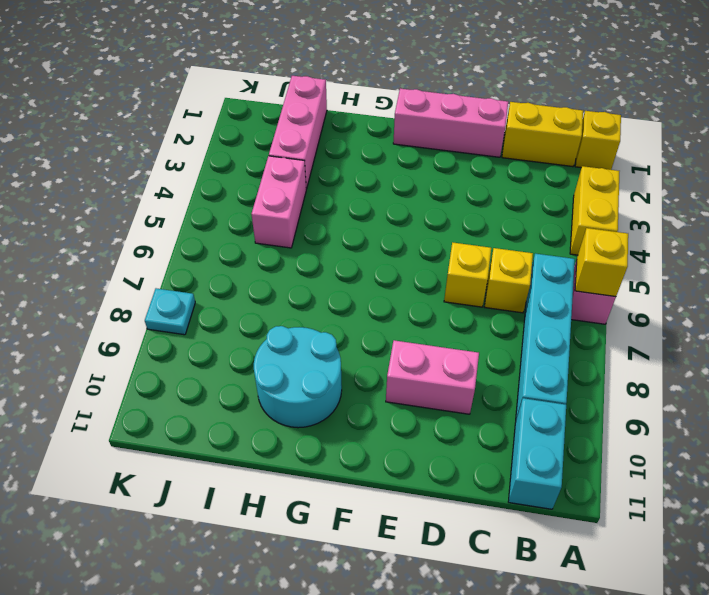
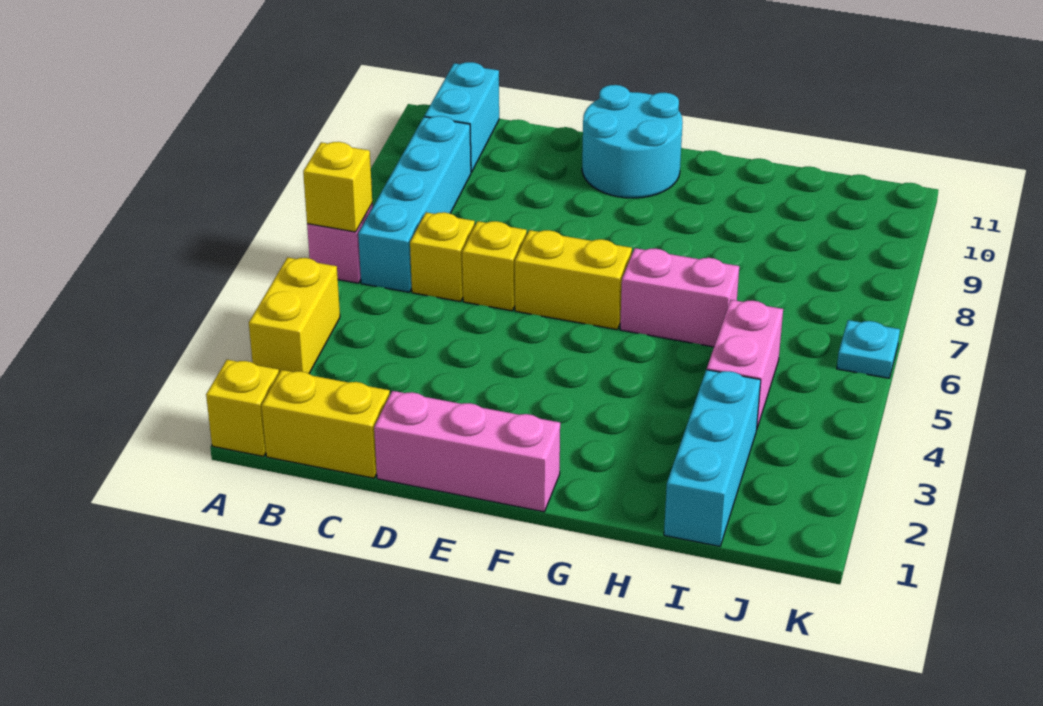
pink brick D9:E9 level 1 -> pink brick G6:H6 level 1
none -> yellow brick E6:F6 level 1
cyan round brick G9:H10 level 1 -> cyan round brick E10:F11 level 1
pink brick I1:I3 level 1 -> cyan brick I1:I3 level 1
cyan plate K8 level 1 -> cyan plate K6 level 1

